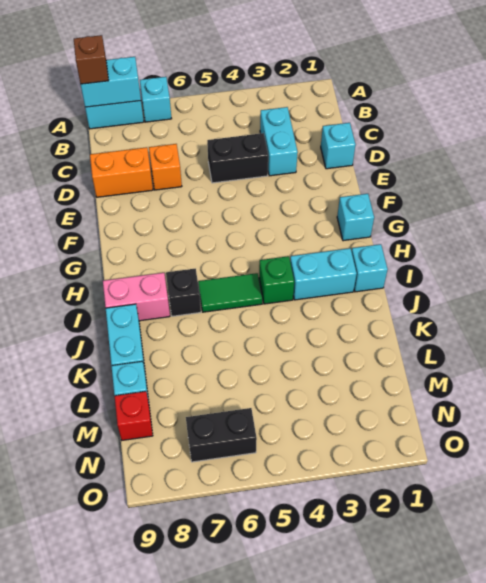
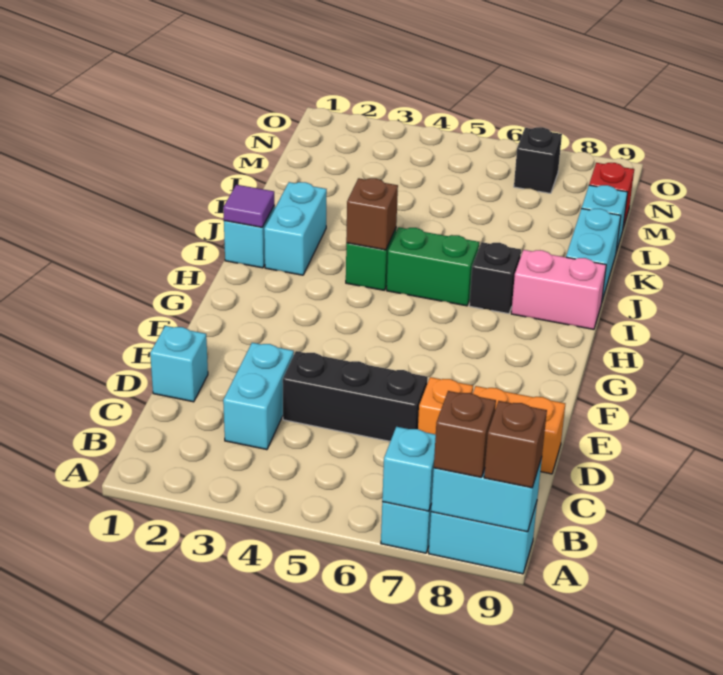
none -> brown brick A8 level 3
black brick D4:D5 level 1 -> black brick D4:D6 level 1
cyan brick G1 level 1 -> cyan brick A7 level 2
none -> purple tile I1 level 2
cyan brick I2:I3 level 1 -> cyan brick I2:J2 level 1
none -> brown brick I4 level 2
green tile I5:I6 level 1 -> green brick I5:I6 level 1
black brick N6:N7 level 1 -> black brick N7 level 1

